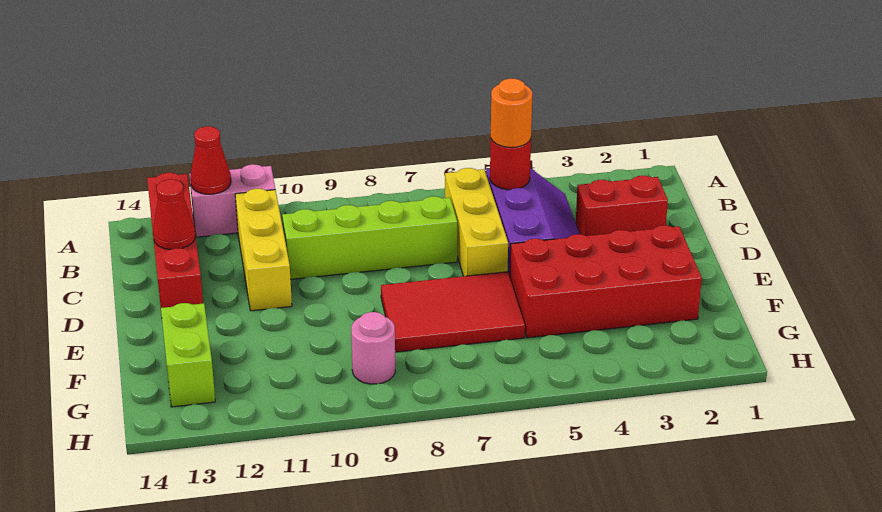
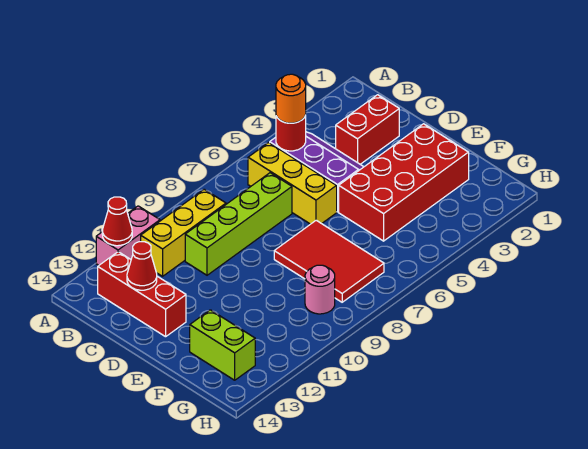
red brick A13:D13 level 1 -> red brick B13:D13 level 1
yellow brick B11:D11 level 1 -> yellow brick B9:B11 level 1
red tile E6:F8 level 1 -> red tile E7:G8 level 1

